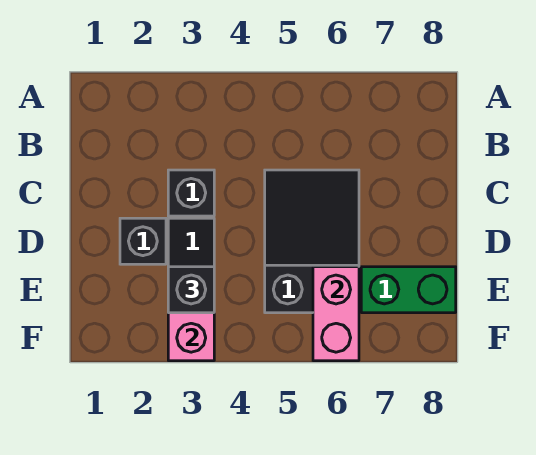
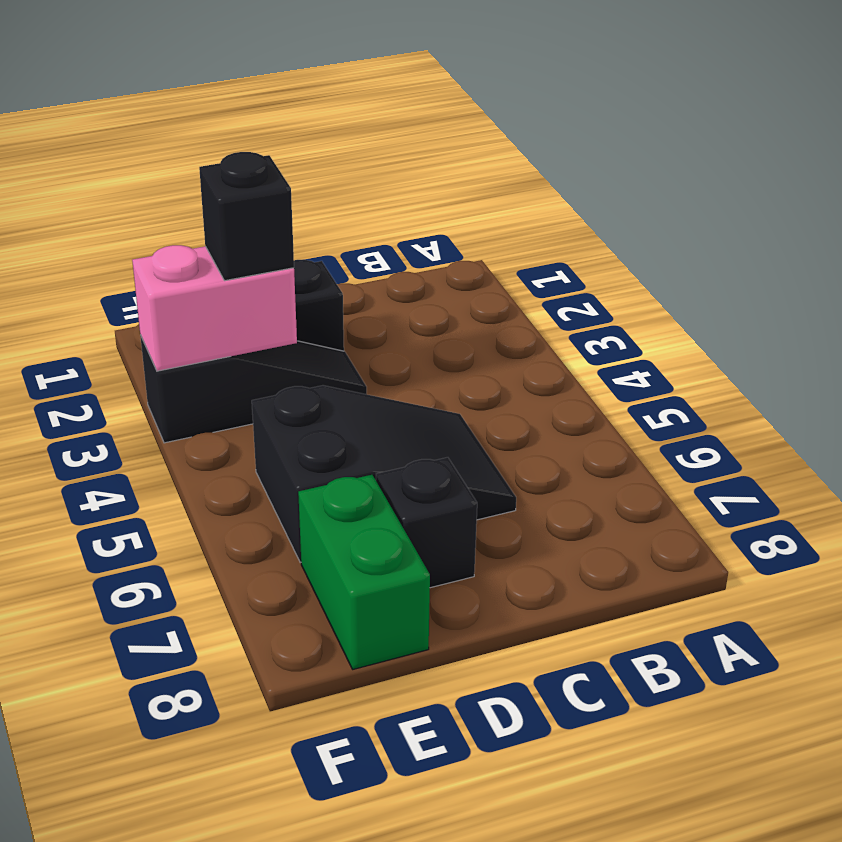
black brick C3 level 1 -> black brick D7 level 1
pink brick E6:F6 level 2 -> none

